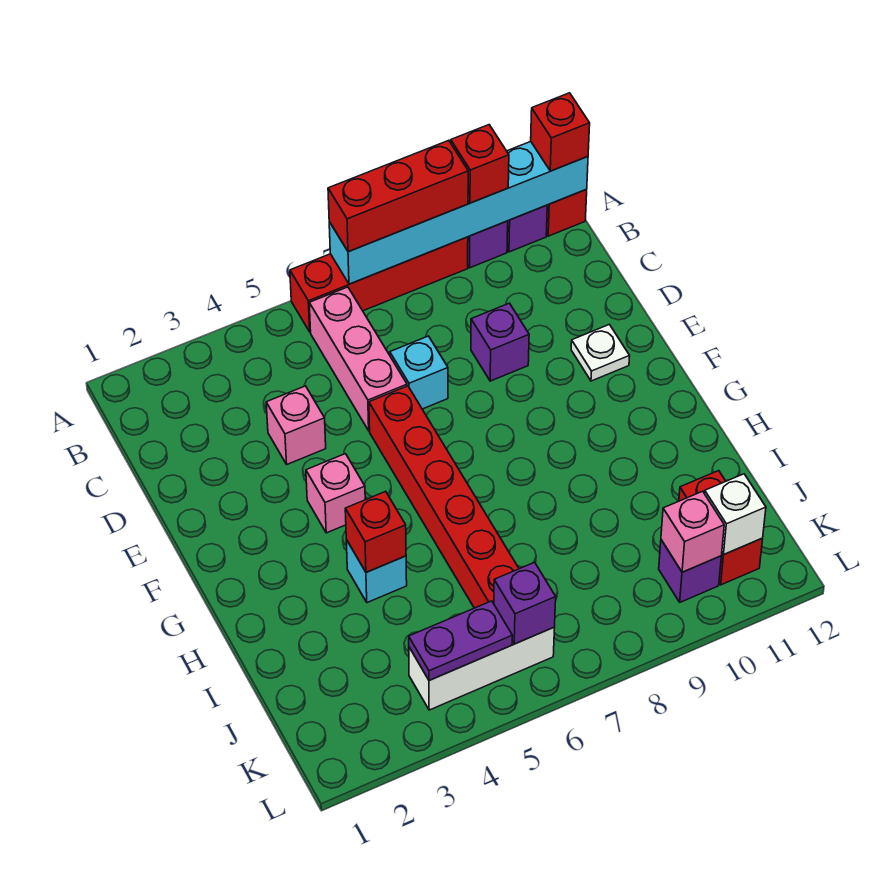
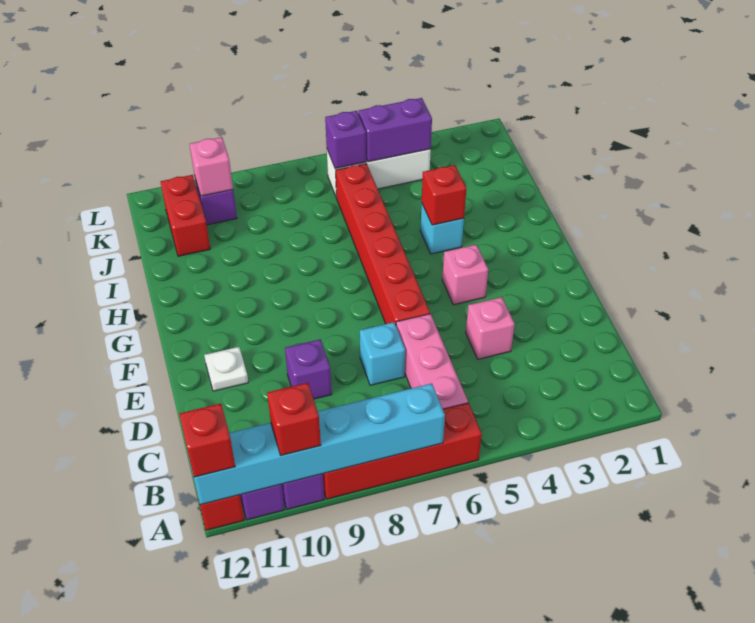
red brick A7:A9 level 3 -> none
purple plate K4:K5 level 2 -> purple brick K4:K5 level 2
white brick K11 level 2 -> none

